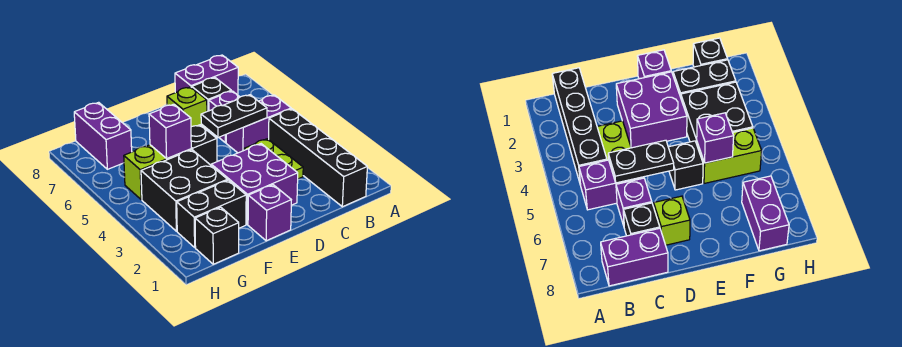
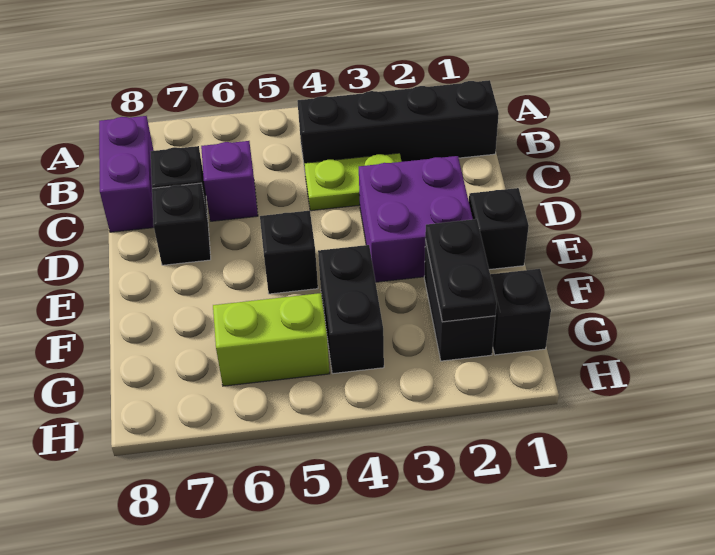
purple brick B5:C5 level 1 -> none
black plate C5:D5 level 2 -> black plate F2:G2 level 2
lime brick D7 level 1 -> black brick D7 level 1
purple brick E1 level 1 -> black brick E1 level 1
black brick F3:G4 level 1 -> black brick F4:G4 level 1
lime brick F5:G5 level 1 -> lime brick G5:G6 level 1
purple brick F5 level 2 -> none
purple brick G7:G8 level 1 -> none

